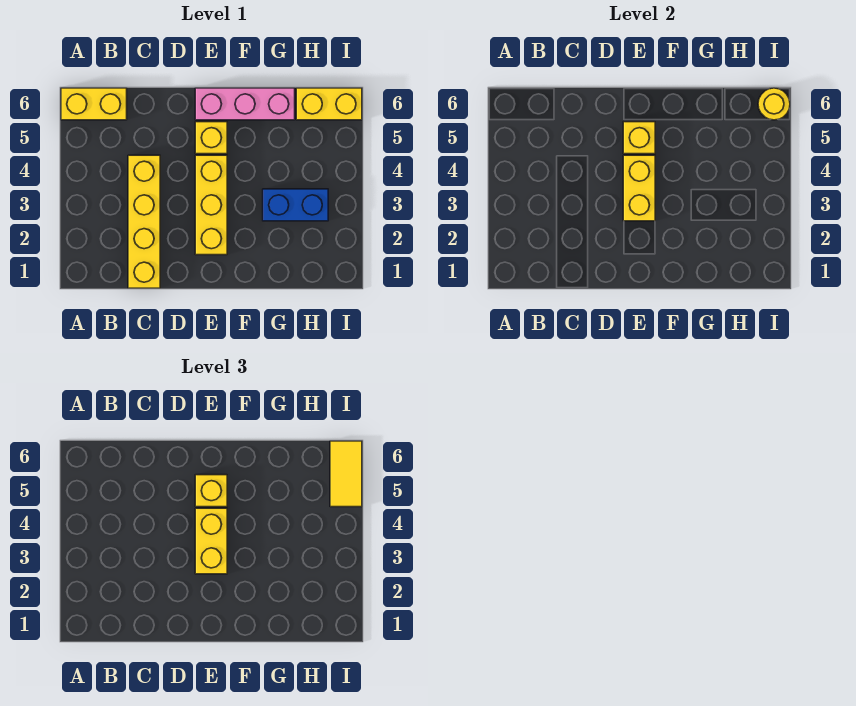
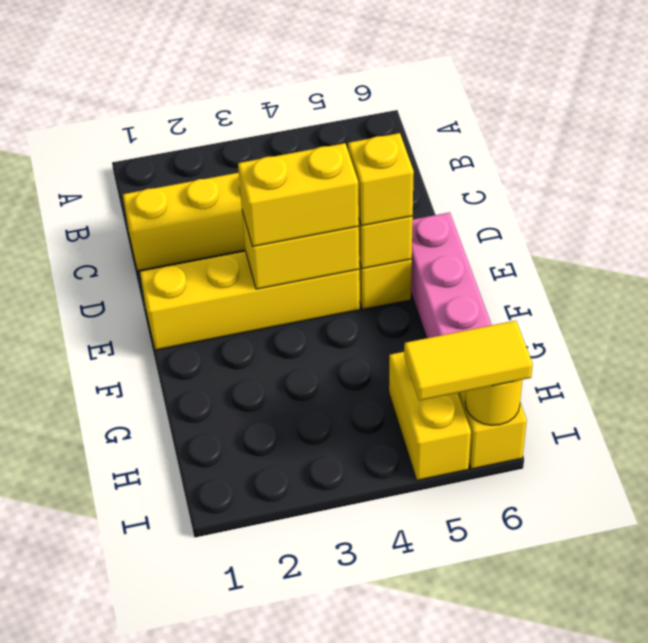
yellow brick A6:B6 level 1 -> yellow brick H5:I5 level 1
yellow brick E2:E4 level 1 -> yellow brick E1:E4 level 1
blue brick G3:H3 level 1 -> none

